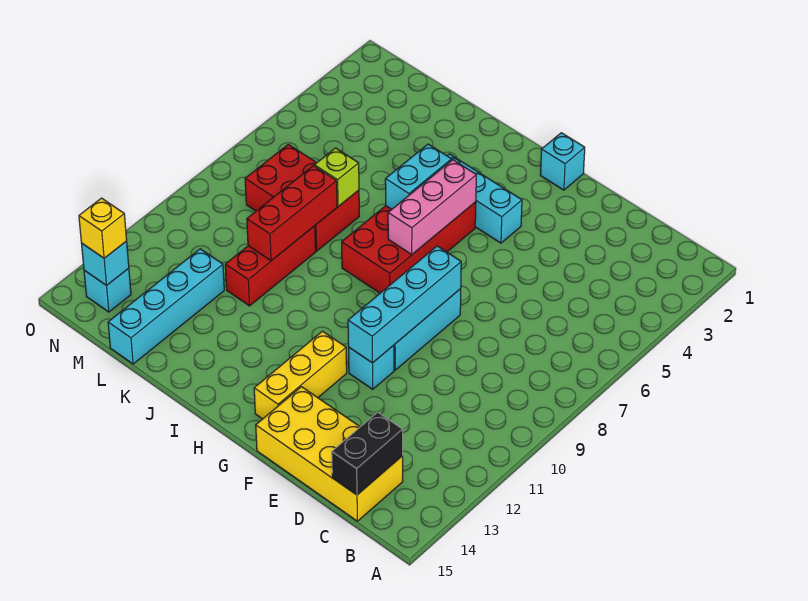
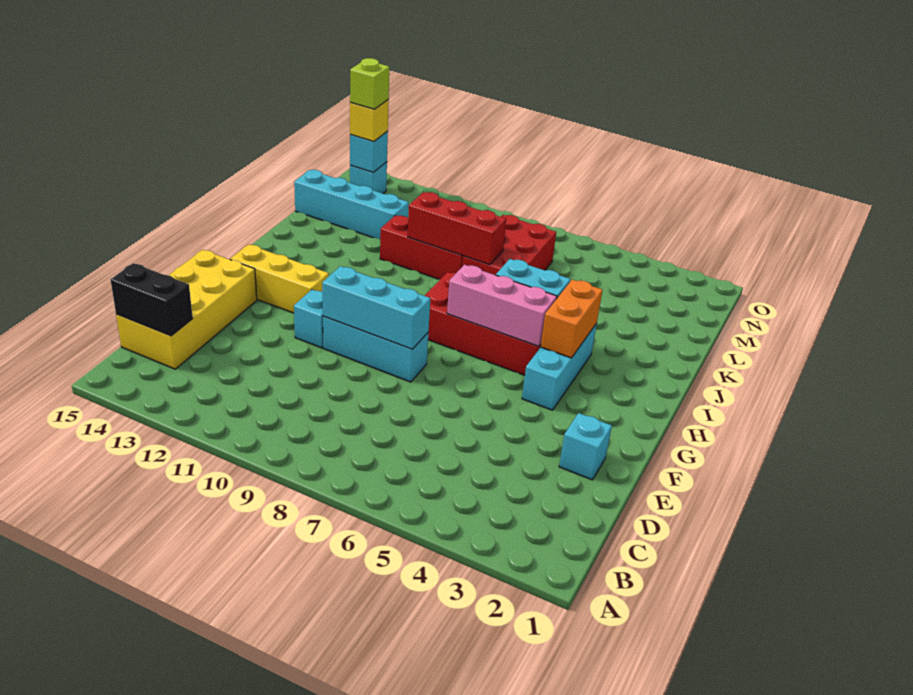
cyan brick F8:F11 level 2 -> cyan brick F8:F10 level 2
cyan brick G1 level 1 -> cyan brick E2 level 1
none -> orange brick H4:I4 level 2
lime brick K7 level 2 -> lime brick N14 level 4

